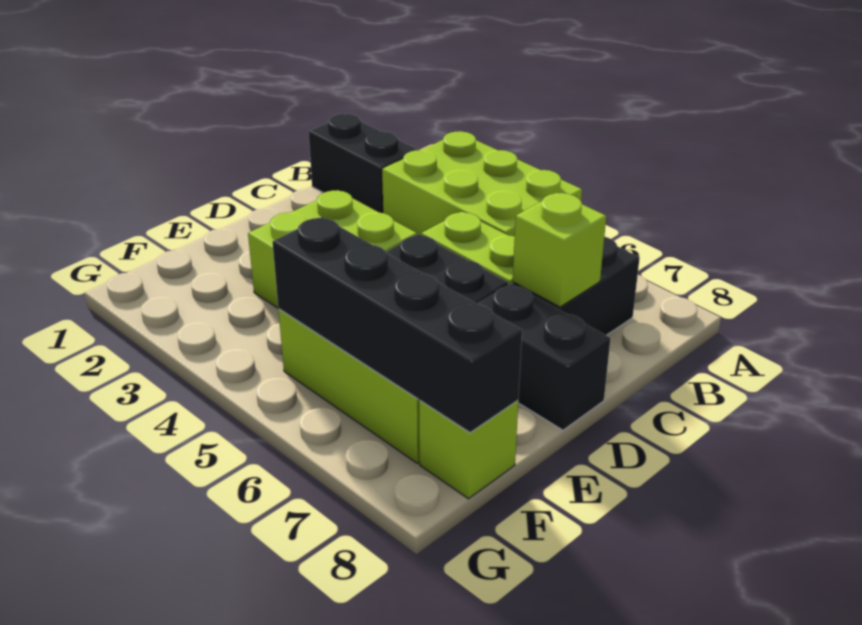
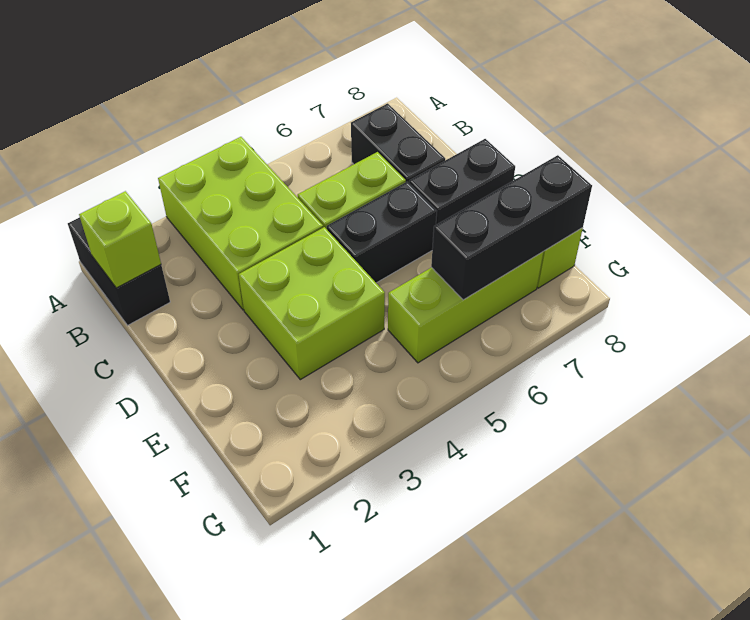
lime brick A3:B5 level 1 -> lime brick A3:C4 level 1
black brick B1:B2 level 1 -> black brick A1:B1 level 1
lime brick C7 level 2 -> lime brick B1 level 2
black brick F5:F8 level 2 -> black brick F6:F8 level 2

